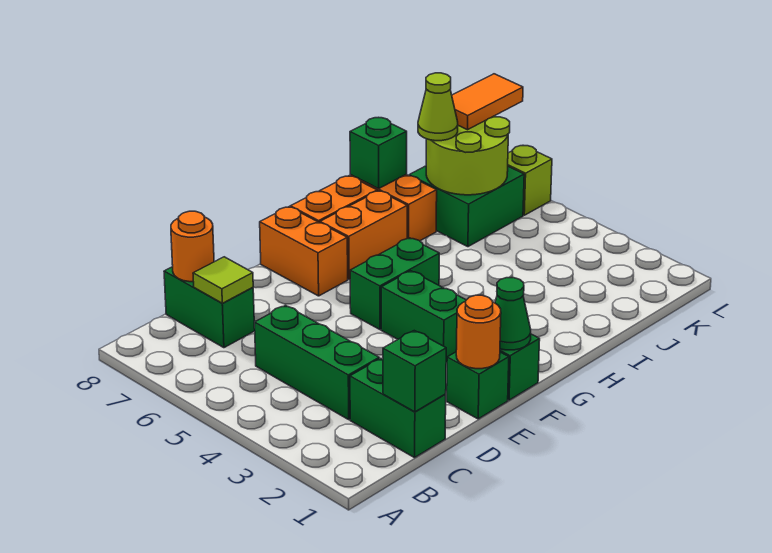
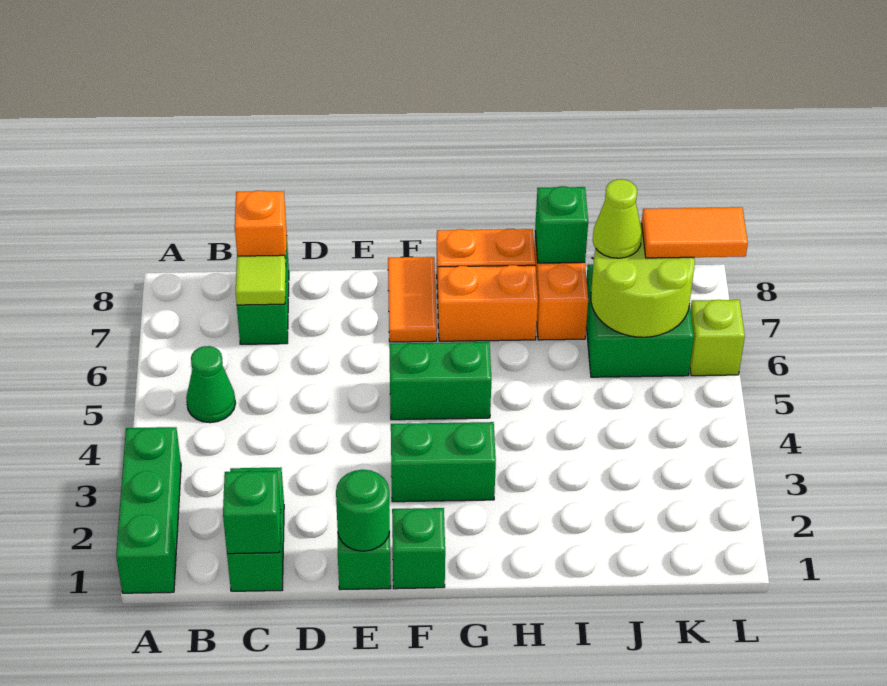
green brick C3:C5 level 1 -> green brick A1:A3 level 1
orange round brick C8 level 2 -> orange brick C8 level 2
orange round brick E1 level 2 -> green round brick E1 level 2
green cone F1 level 2 -> green cone B5 level 1
green brick F3:F4 level 1 -> green brick F3:G3 level 1
orange brick F7:F8 level 1 -> orange tile F7:F8 level 1

